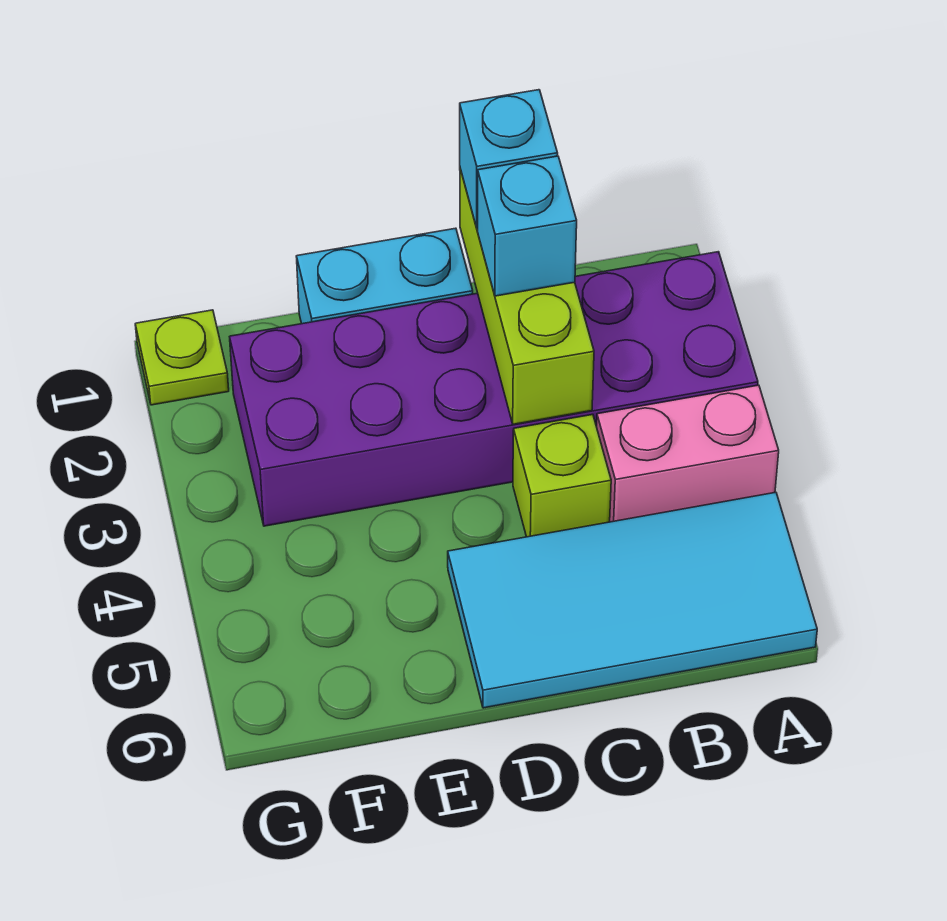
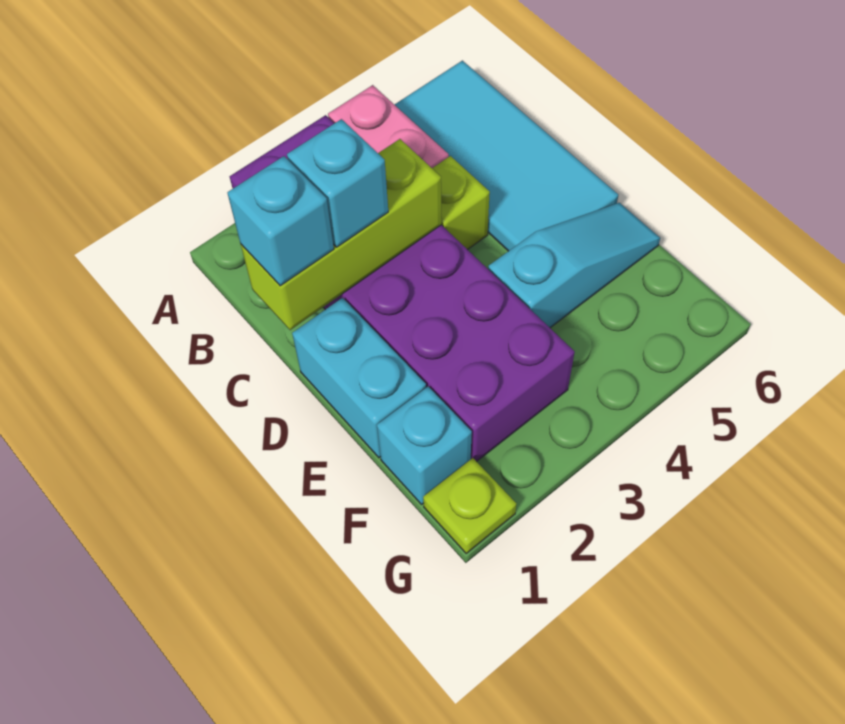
none -> cyan slope E4:E6 level 1 top 4
none -> cyan brick F1 level 1

